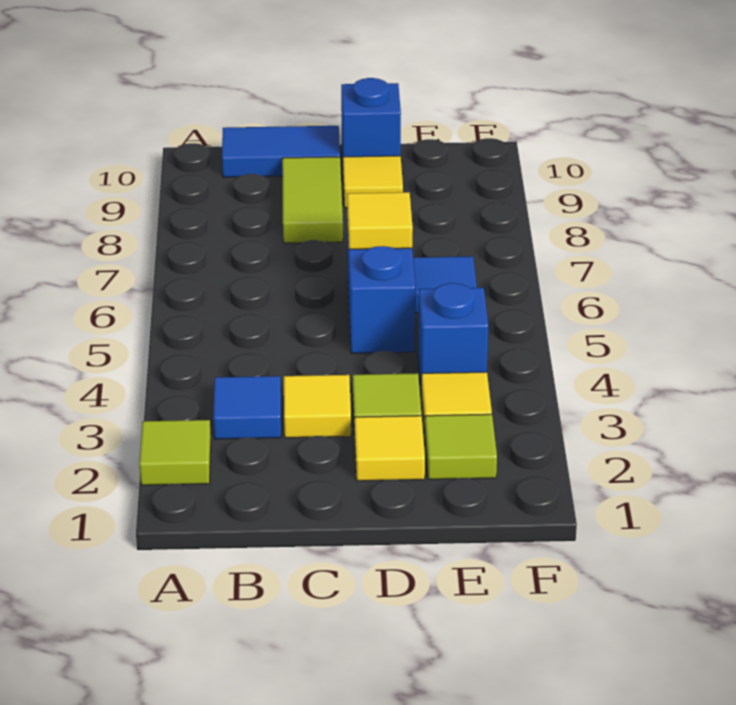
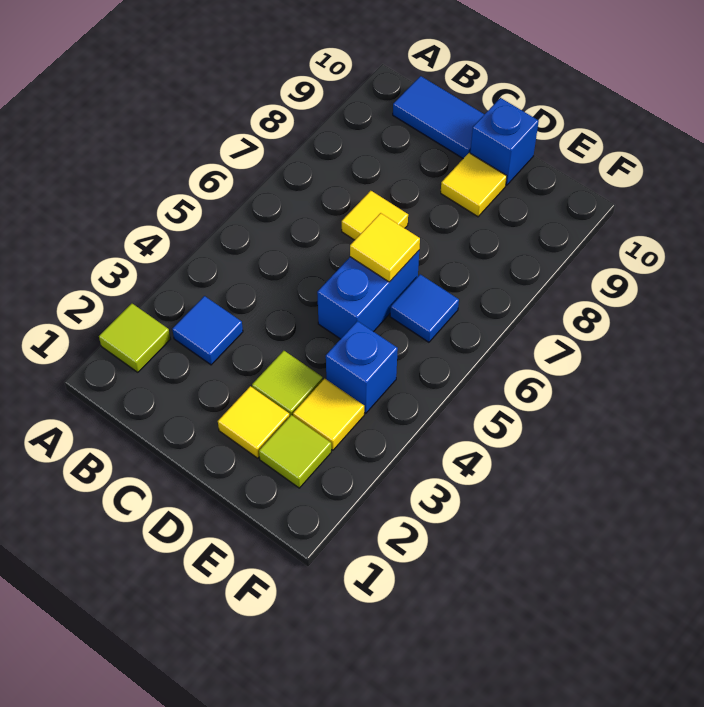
yellow tile C3 level 1 -> yellow tile C7 level 1
lime tile C8:C9 level 1 -> none

